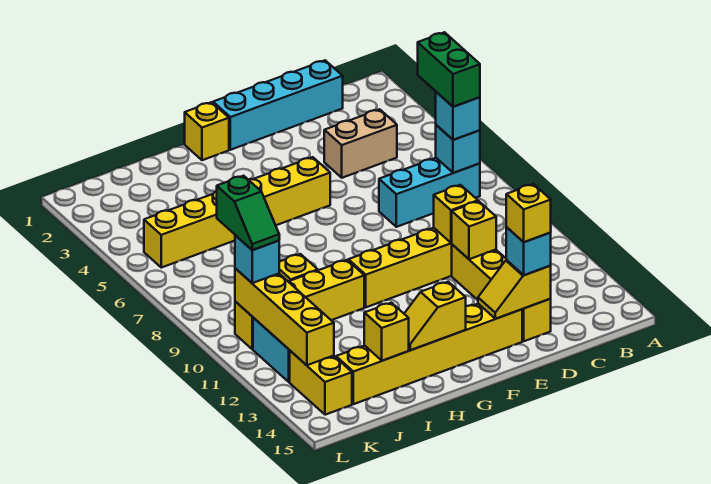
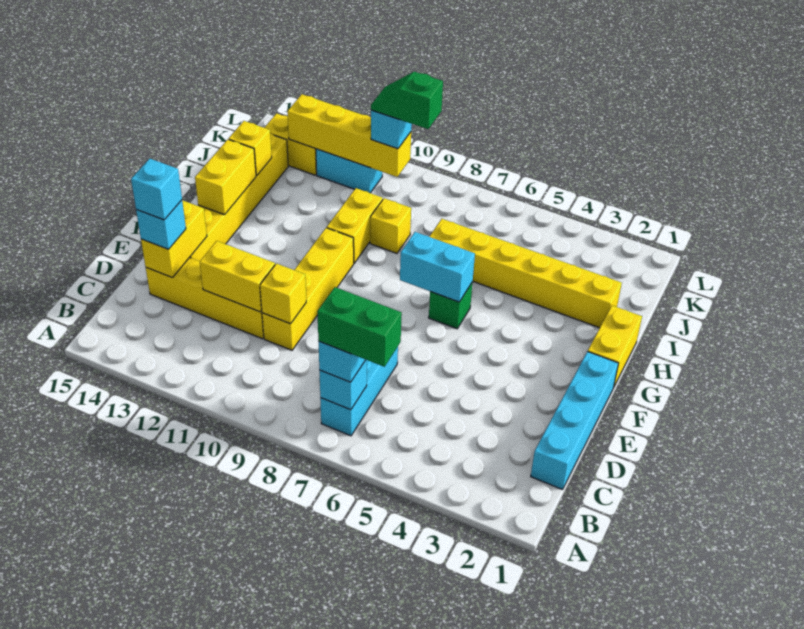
tan brick C4:D4 level 1 -> none
yellow brick D11 level 2 -> yellow brick D11:D12 level 2
yellow slope D14:E14 level 2 top D -> yellow brick D14:E14 level 2
yellow brick D14 level 4 -> cyan brick D14 level 4
yellow brick F5:K5 level 1 -> yellow brick I2:I7 level 1
yellow brick G1 level 1 -> yellow brick G1:H1 level 1
none -> green brick G6 level 1
none -> cyan brick G6:G7 level 2
yellow slope G14:H14 level 2 top G -> yellow brick G14:H14 level 2
yellow brick H10:K10 level 1 -> yellow brick H10:I10 level 1

